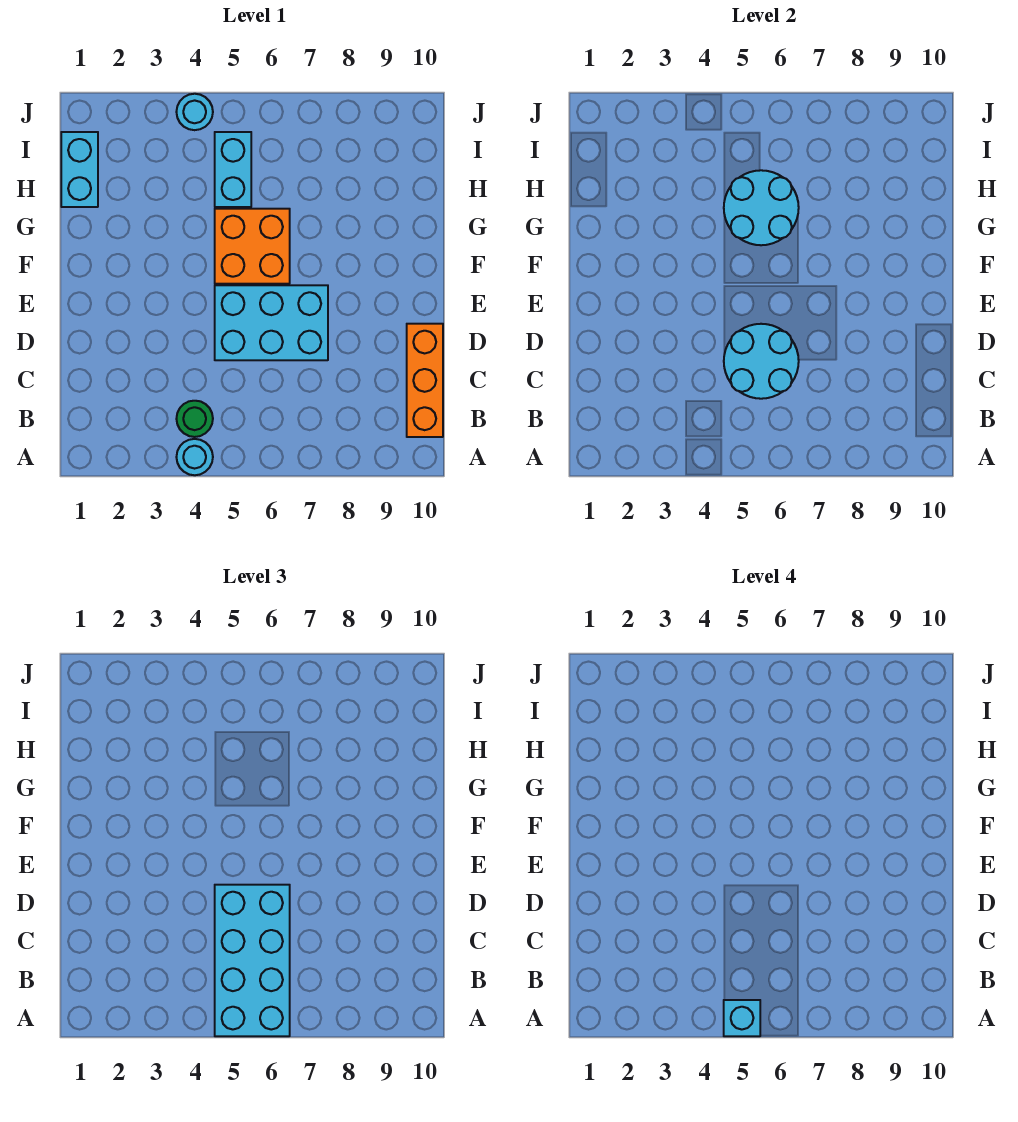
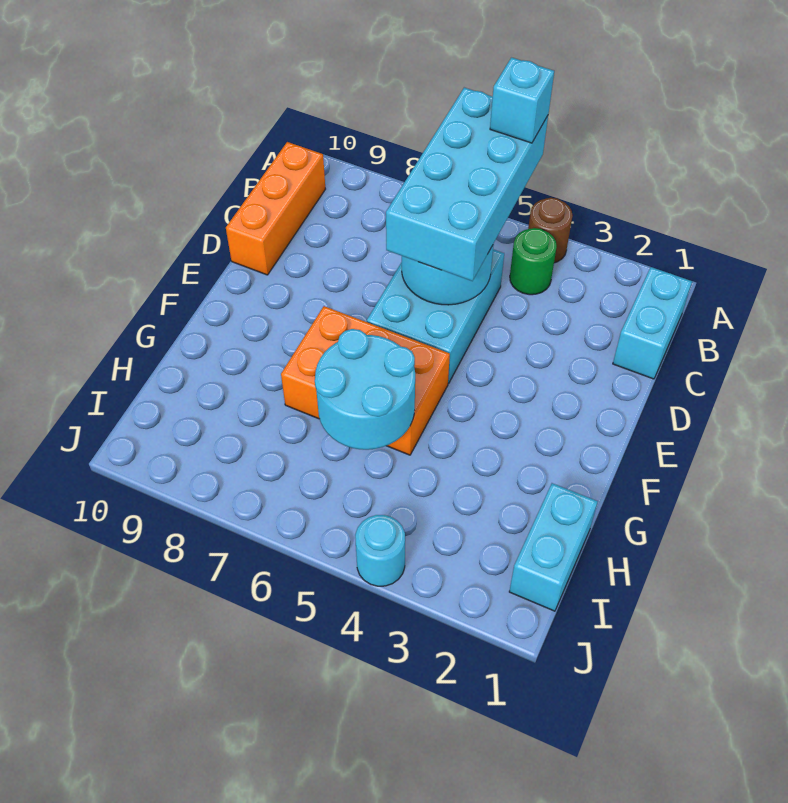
cyan round brick A4 level 1 -> brown round brick A4 level 1
cyan brick D5:E7 level 1 -> cyan brick C5:E6 level 1
orange brick F5:G6 level 1 -> orange brick F5:G7 level 1
cyan brick H5:I5 level 1 -> cyan brick B1:C1 level 1

